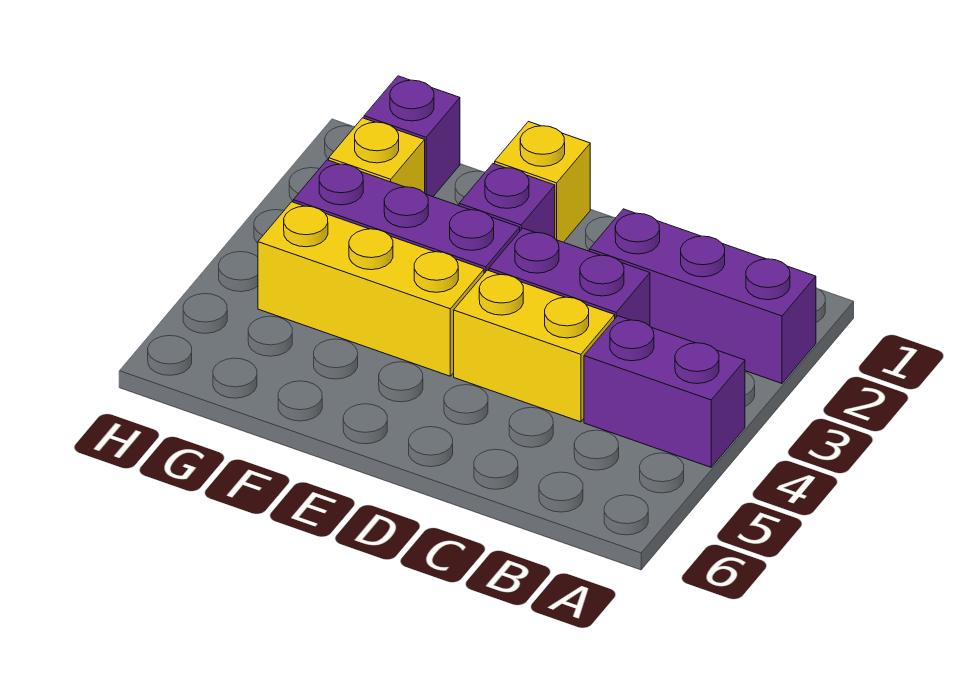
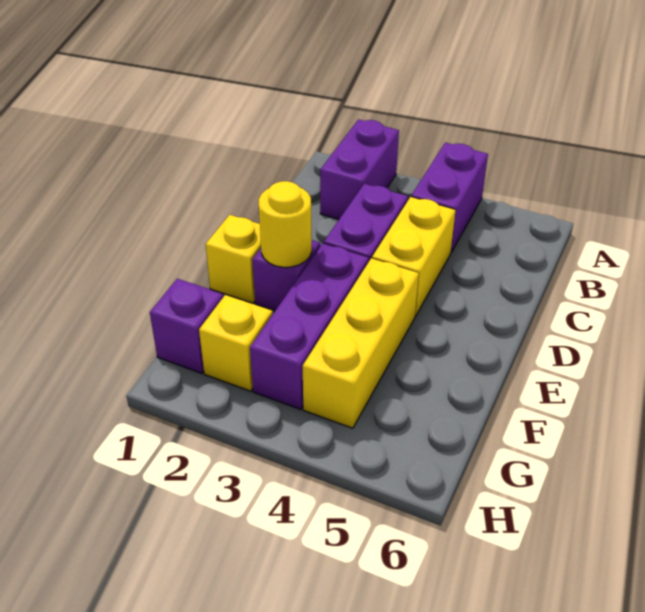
purple brick A2:C2 level 1 -> purple brick A2:B2 level 1
none -> yellow round brick E2 level 2

